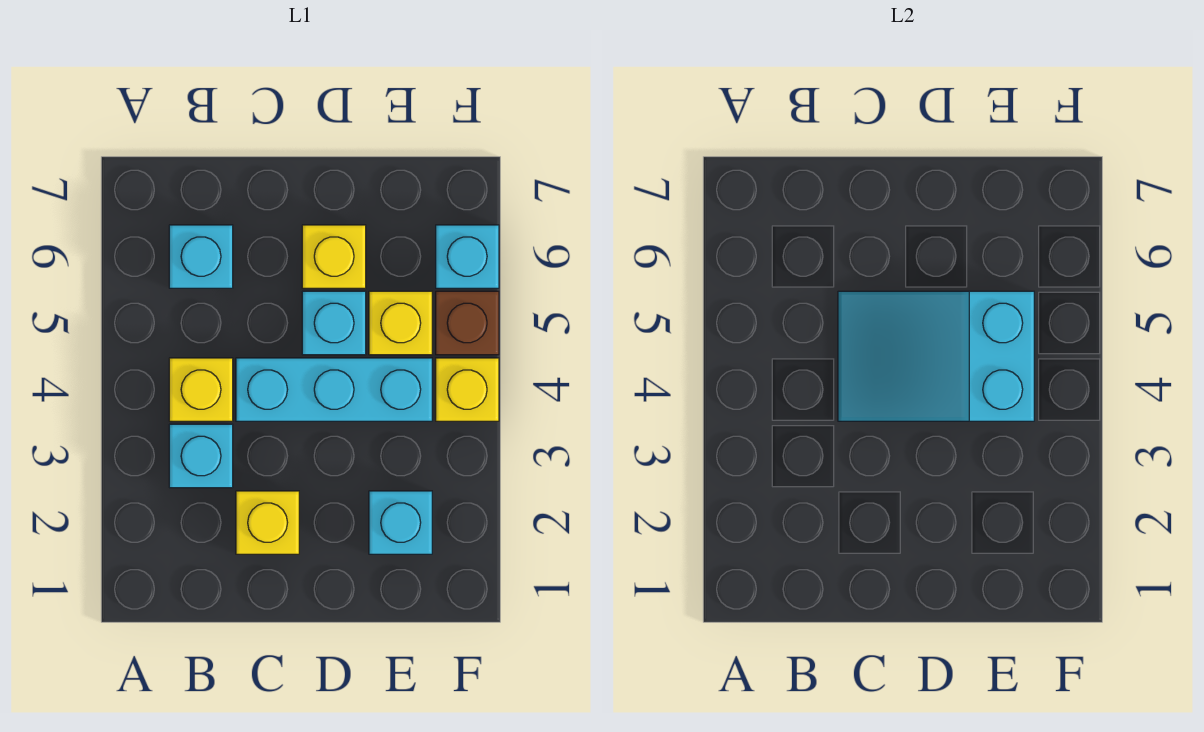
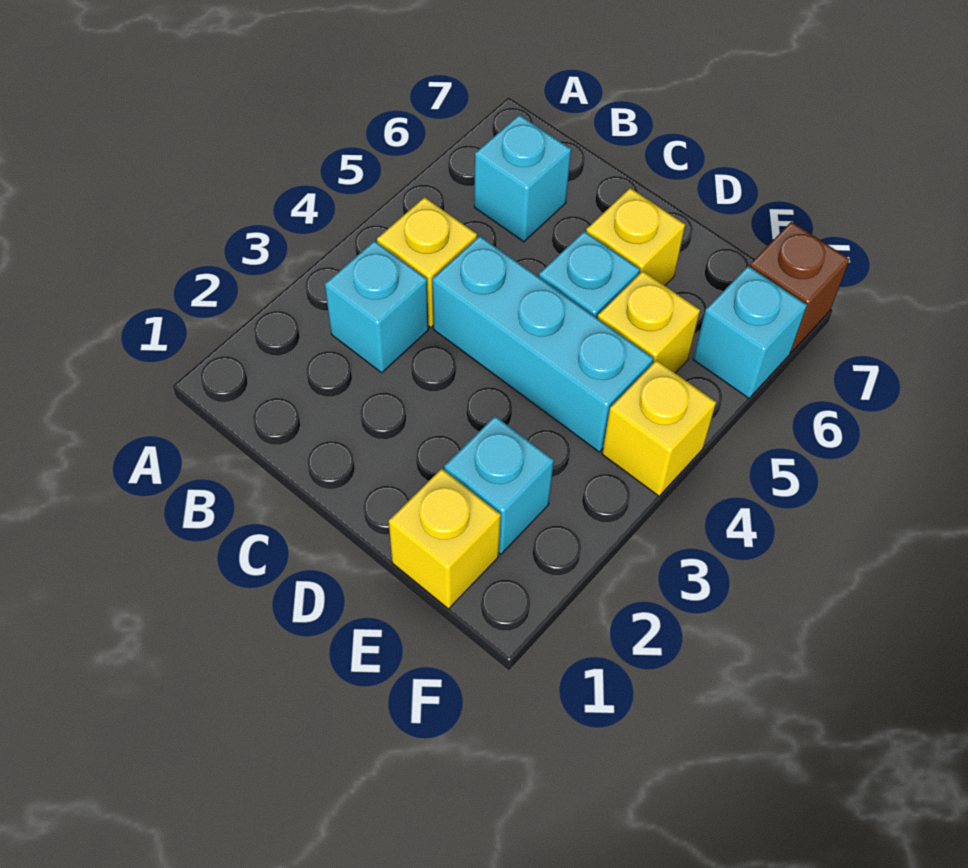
yellow brick C2 level 1 -> yellow brick E1 level 1
cyan slope C4:E5 level 2 top E -> none
brown brick F5 level 1 -> brown brick F7 level 1

